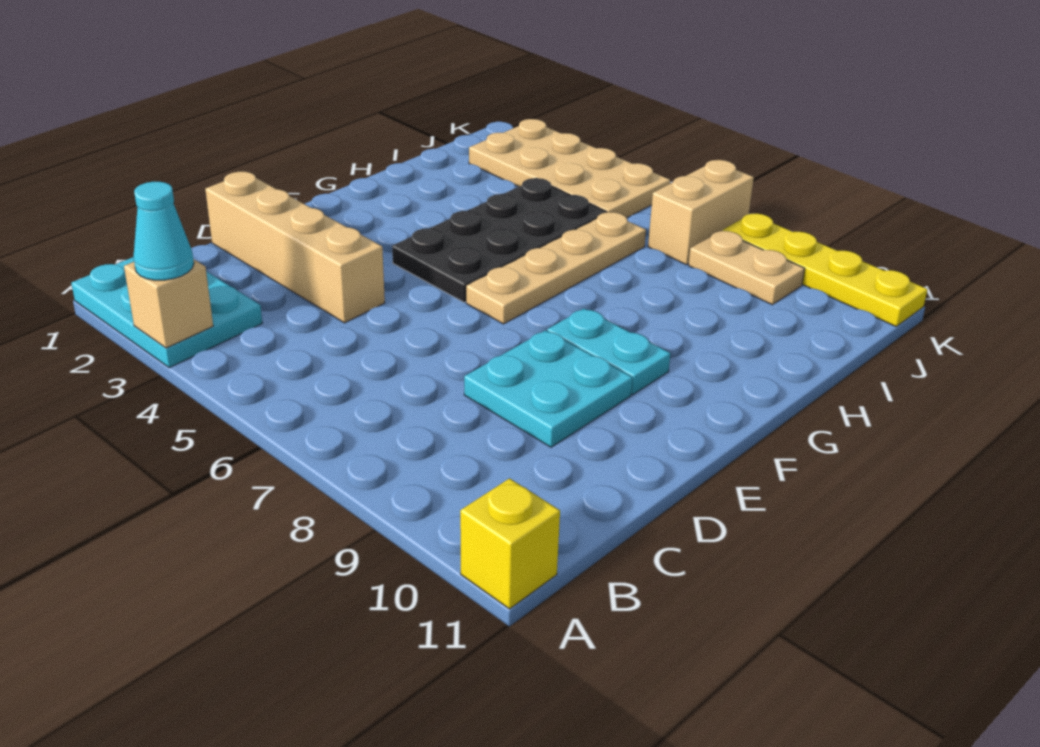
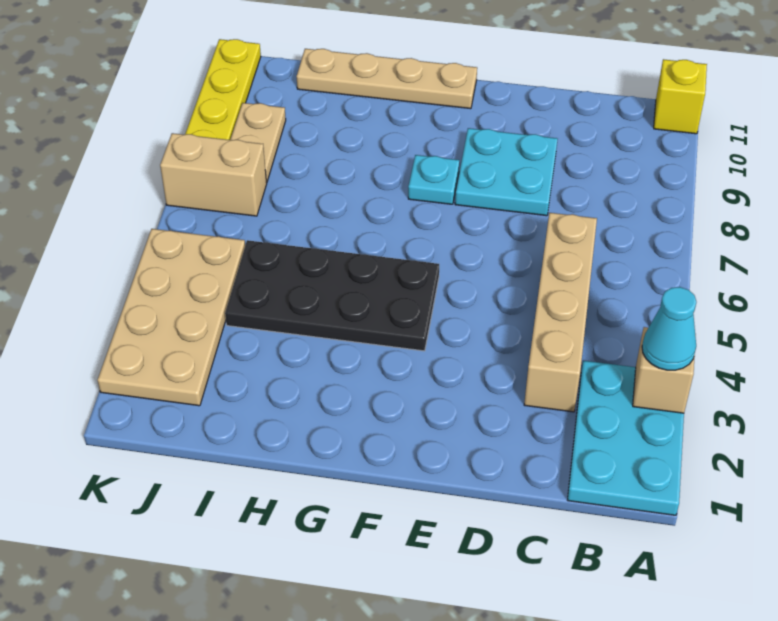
tan brick D1:D4 level 1 -> tan brick C3:C6 level 1
tan plate F6:I6 level 1 -> tan plate F11:I11 level 1
cyan plate F8:F9 level 1 -> cyan plate F8 level 1

